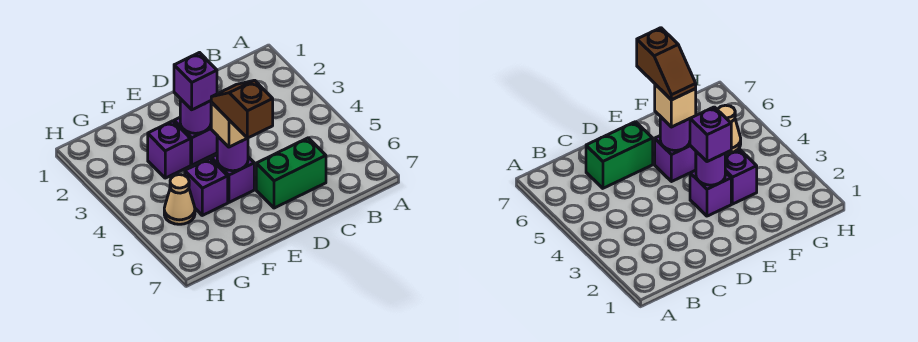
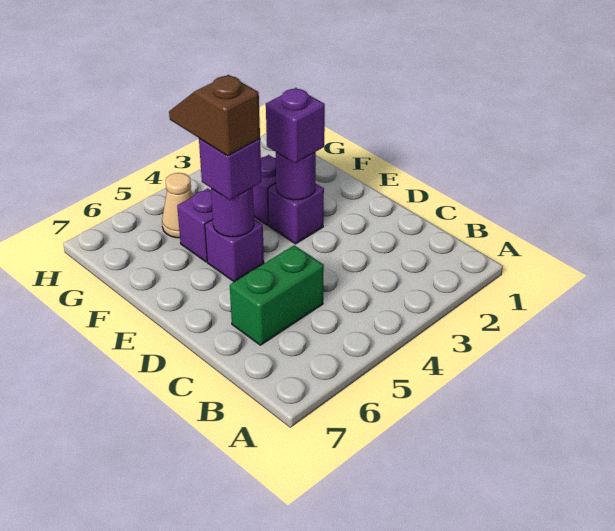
green brick C6:D6 level 1 -> green brick C5:C6 level 1
tan brick E5 level 3 -> purple brick E5 level 3
brown slope E5:E6 level 4 top 6 -> brown slope E5:F5 level 4 top E

